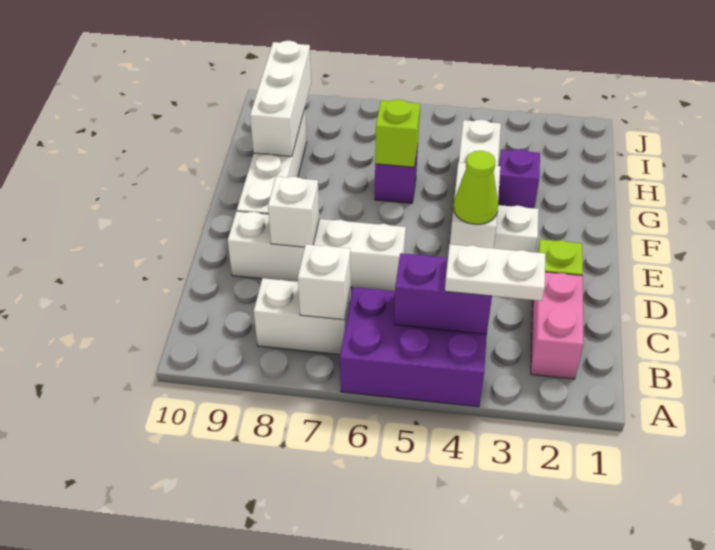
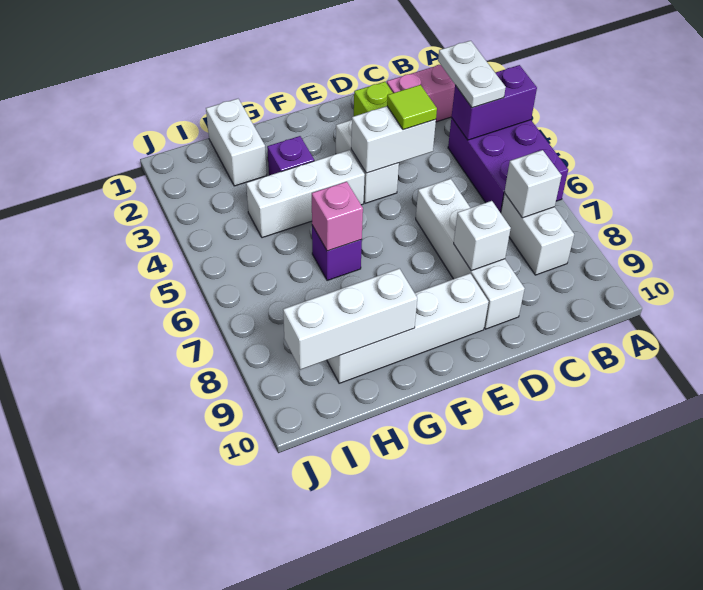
purple brick B4:B5 level 2 -> purple brick A4:B4 level 2
lime cone D4 level 3 -> lime tile D4 level 3
lime brick G6 level 2 -> pink brick G6 level 2
none -> white brick H1:H2 level 1

